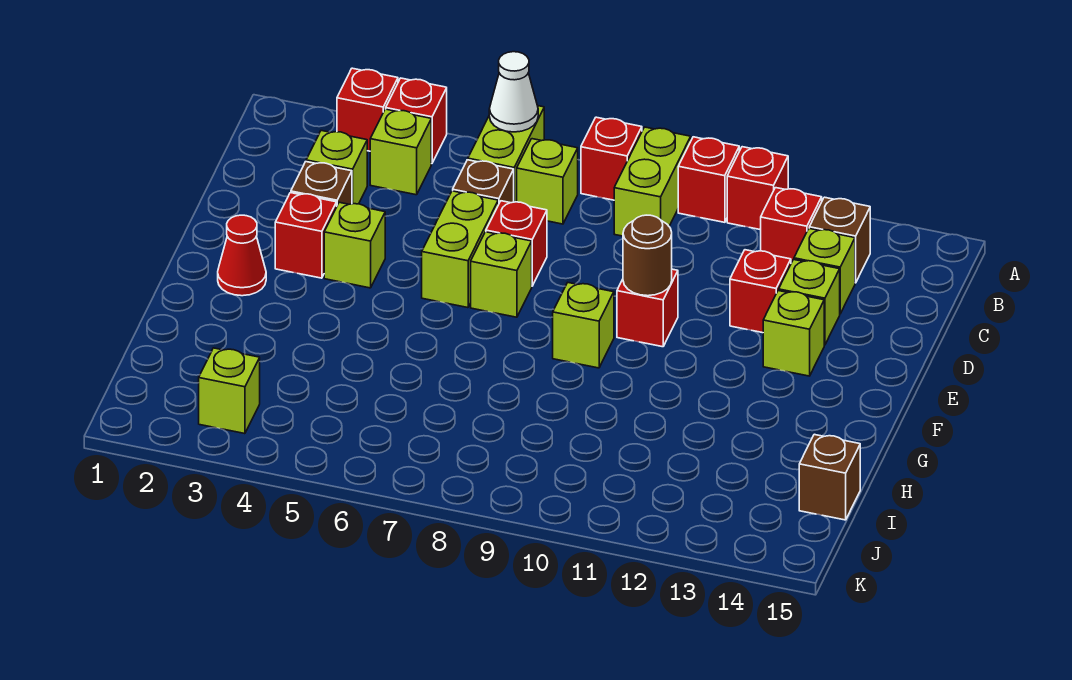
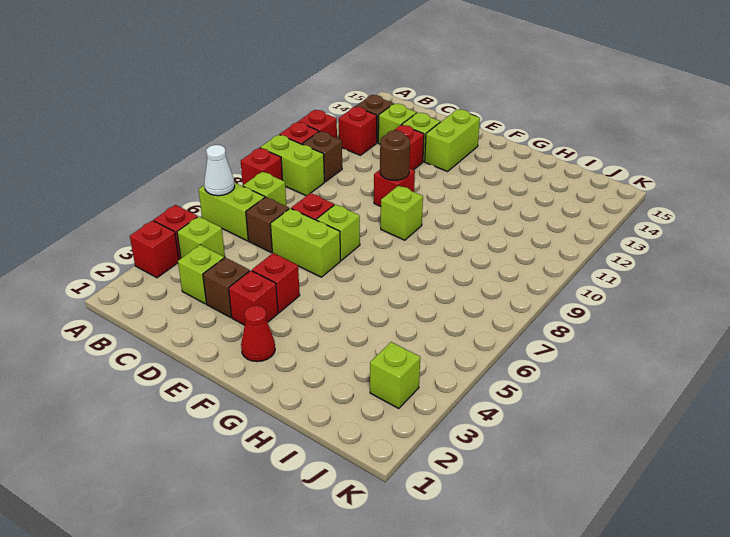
lime brick E4 level 1 -> red brick E4 level 1
lime brick E13 level 1 -> lime brick E13:E14 level 1
brown brick I15 level 1 -> brown brick B10 level 1

